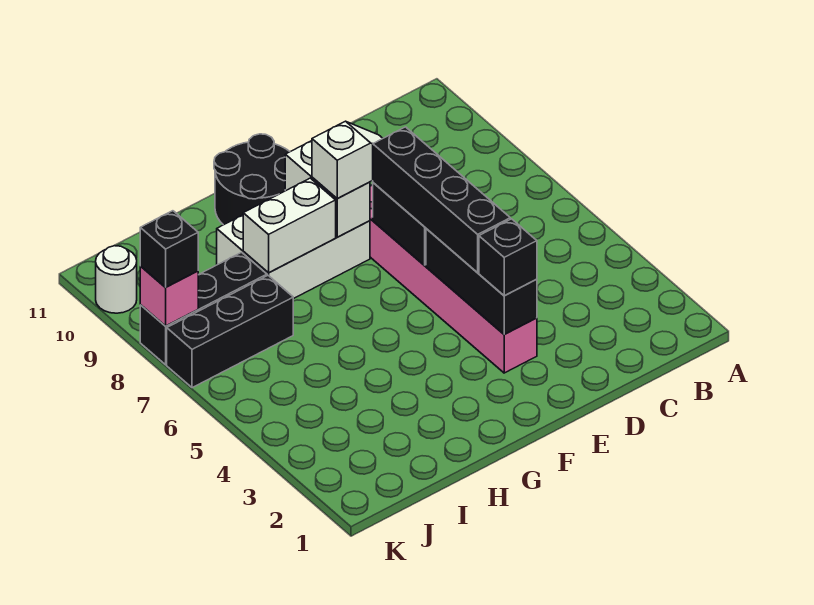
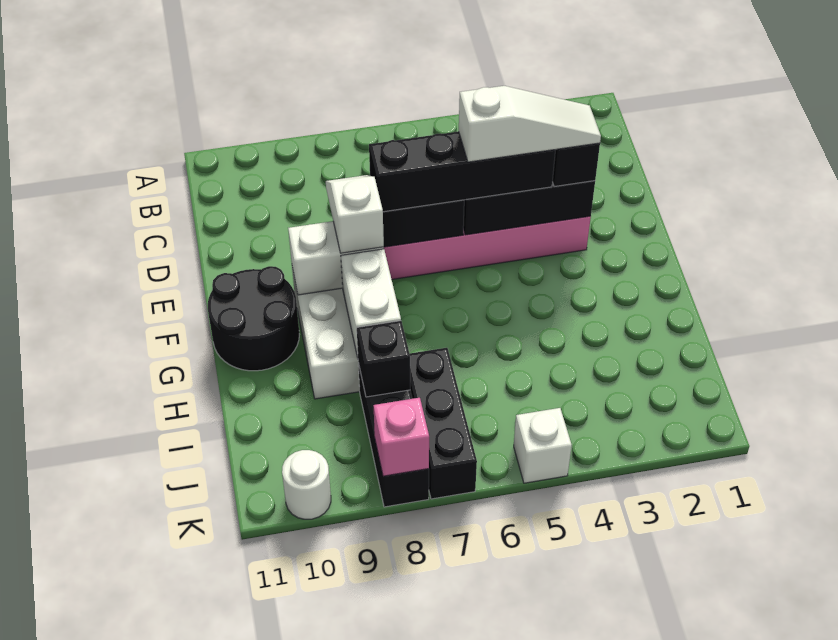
none -> white slope E3:E5 level 4 top 5
none -> white brick K5 level 1
black brick K8 level 3 -> black brick I8 level 2

